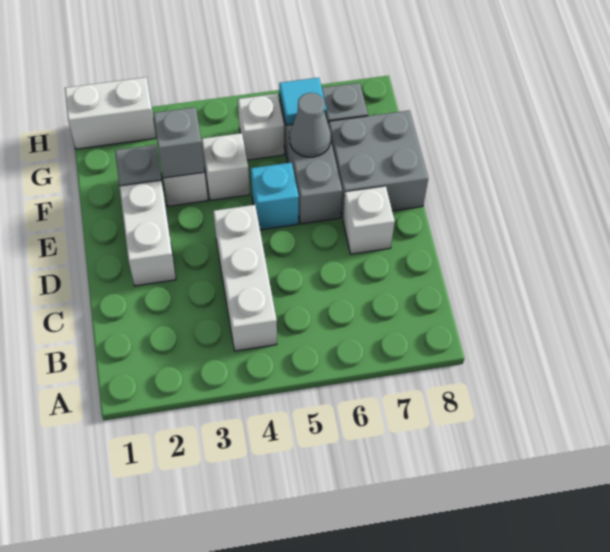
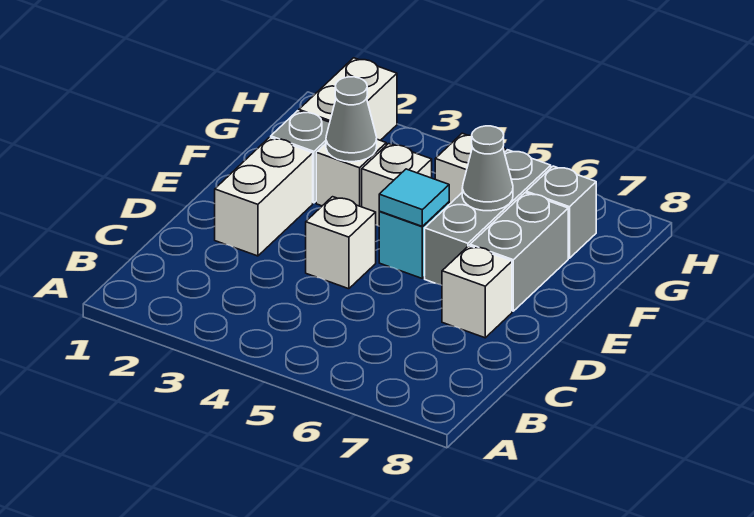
white brick B4:D4 level 1 -> white brick D4 level 1
grey brick E7:F8 level 1 -> grey brick E7:F7 level 1
grey brick F3 level 2 -> grey cone F3 level 2
cyan tile G6 level 2 -> cyan tile E5 level 2
white brick H1:H2 level 1 -> white brick G2:H2 level 1

